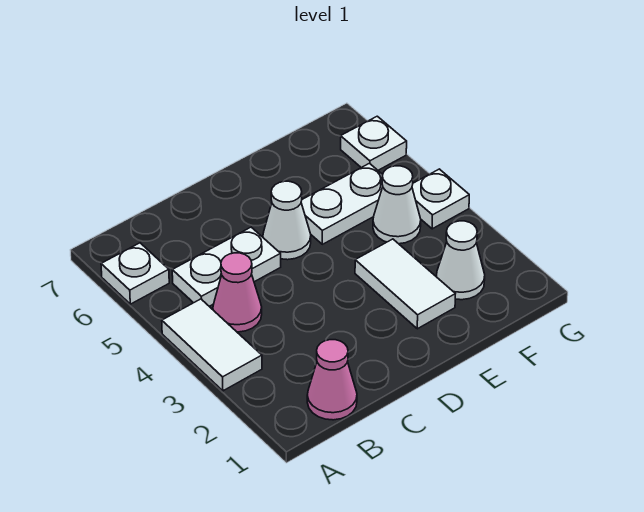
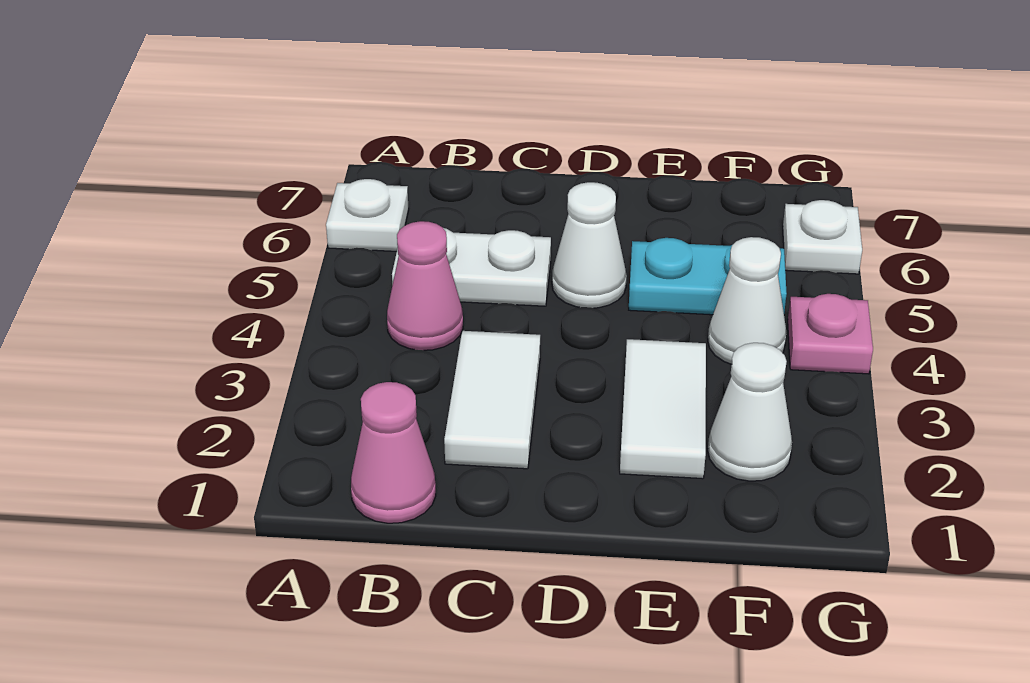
white tile A3:A4 level 1 -> white tile C2:C3 level 1
white plate E5:F5 level 1 -> cyan plate E5:F5 level 1
white plate G4 level 1 -> pink plate G4 level 1

